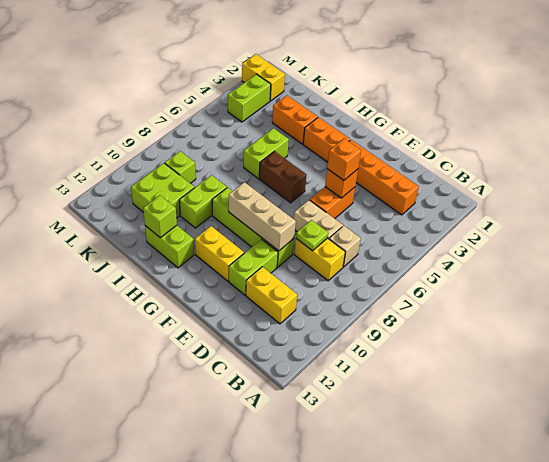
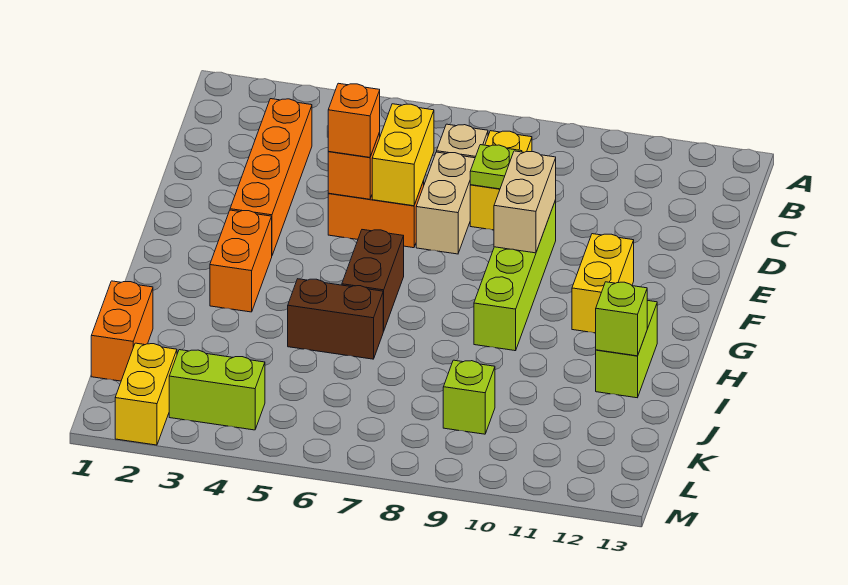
yellow brick C11:D11 level 1 -> yellow brick D6:E6 level 2
tan brick E9:G9 level 2 -> tan brick E9:F9 level 2
lime brick E10:E11 level 1 -> none
orange brick I3:J3 level 1 -> orange brick J1:K1 level 1
lime brick I5:I6 level 1 -> brown brick I5:I6 level 1
lime brick I9:I10 level 1 -> none
lime brick J10:K11 level 1 -> none

